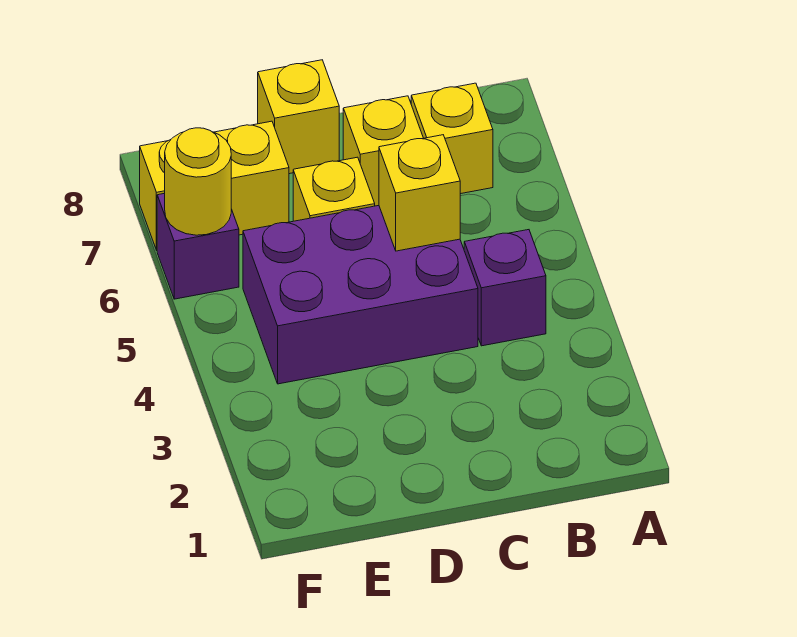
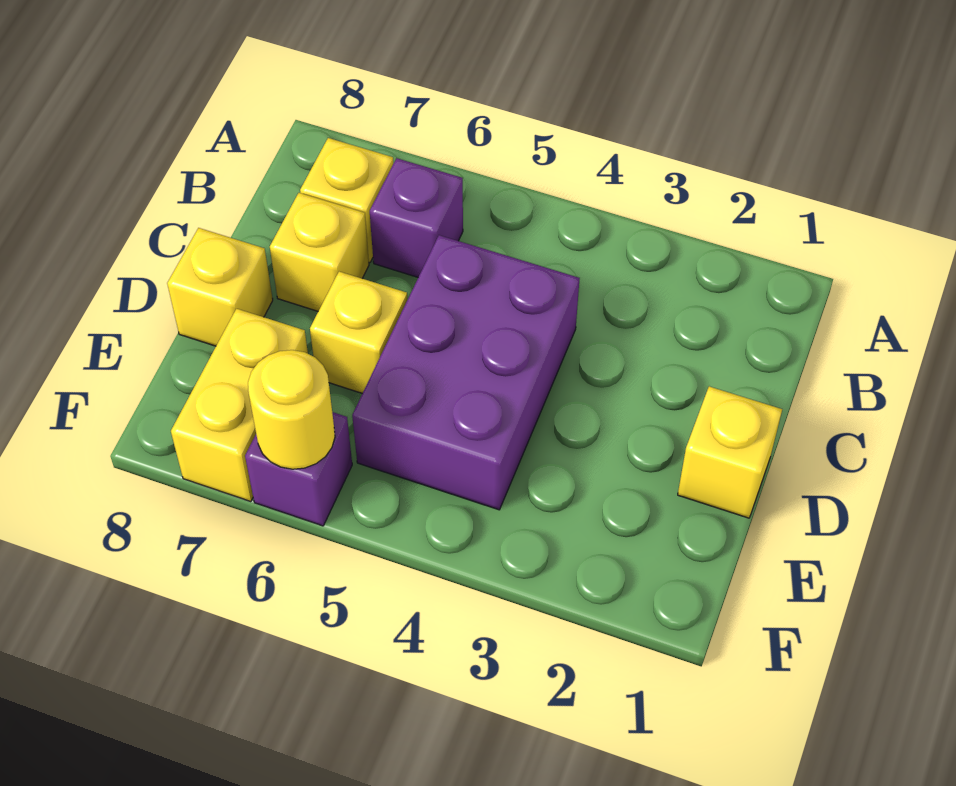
purple brick B4 level 1 -> purple brick B6 level 1
yellow brick C5 level 2 -> yellow brick D1 level 1

